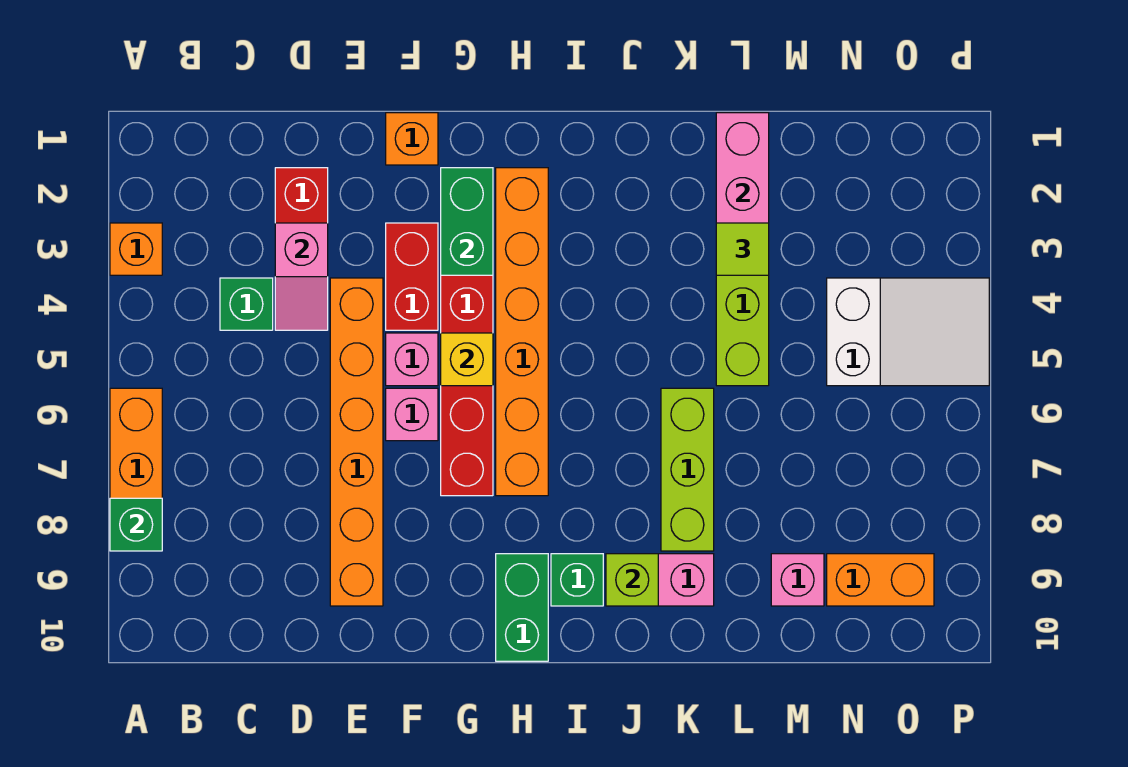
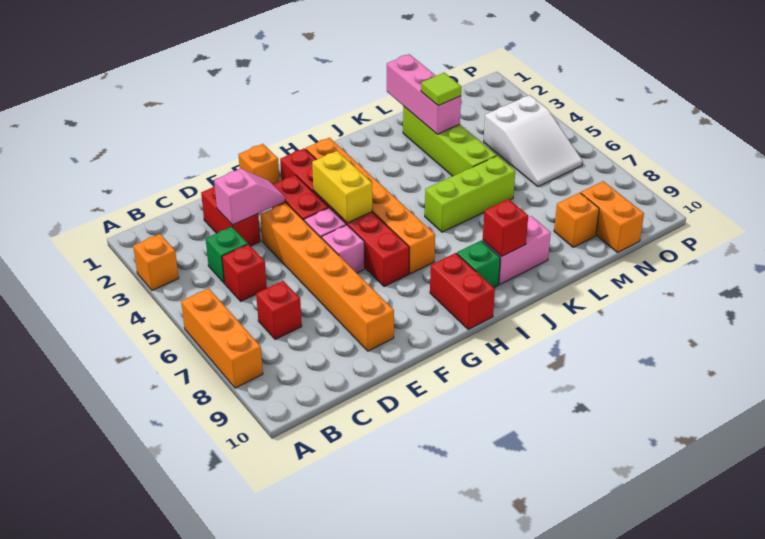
green brick A8 level 2 -> none
none -> red brick C5 level 1
none -> red brick C7 level 1
pink slope D3:D4 level 2 top 3 -> pink slope D3:E3 level 2 top D
green brick G2:G3 level 2 -> none
yellow brick G5 level 2 -> yellow brick G4:G5 level 2
green brick H9:H10 level 1 -> red brick H9:H10 level 1
lime brick J9 level 2 -> red brick J9 level 2
lime brick K6:K8 level 1 -> lime brick J6:L6 level 1
pink brick M9 level 1 -> orange brick M9 level 1
white slope N4:P5 level 1 top N -> white slope N4:O6 level 1 top 4
orange brick N9:O9 level 1 -> orange brick N9:N10 level 1

